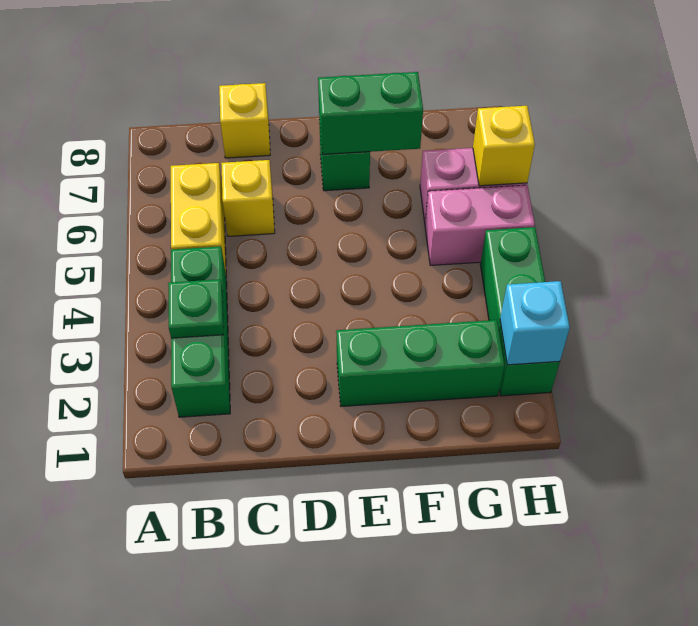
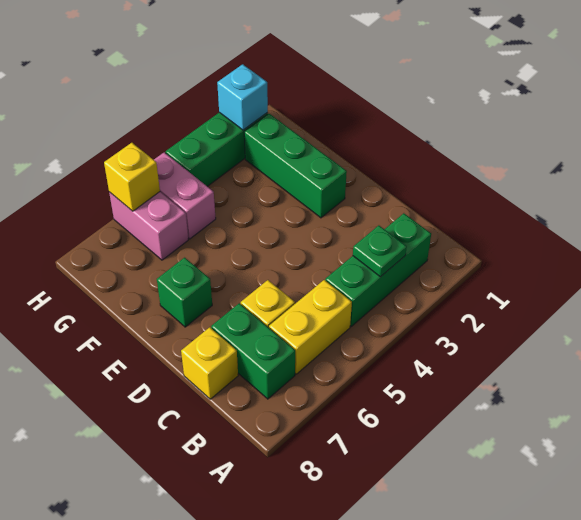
green brick E7:F7 level 2 -> green brick B7:C7 level 1

